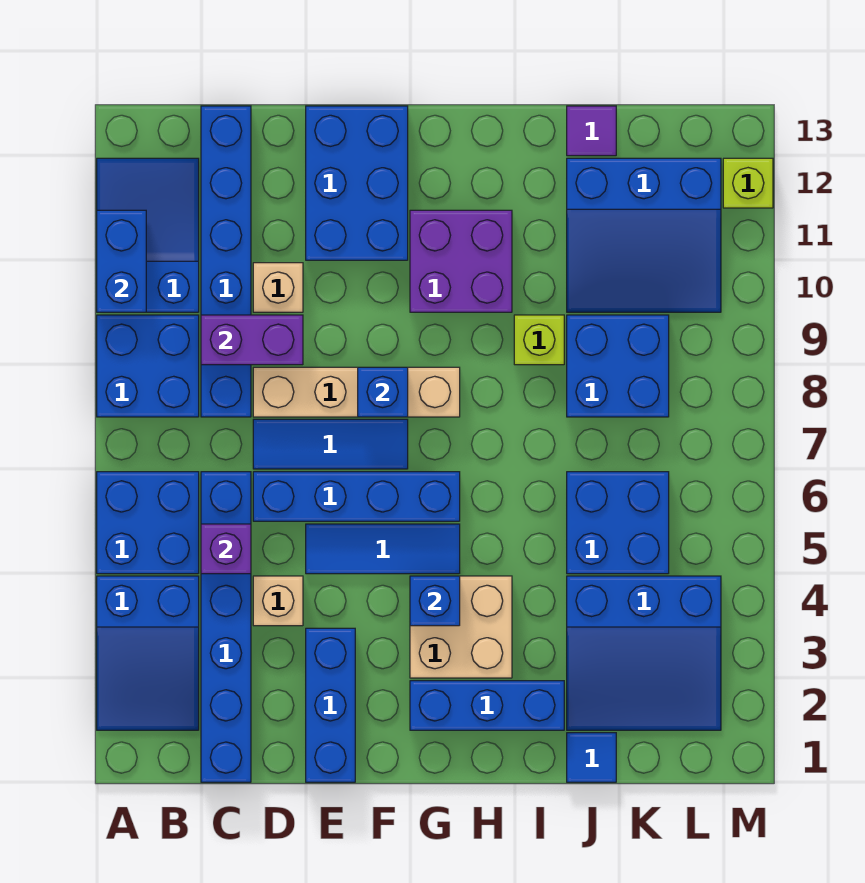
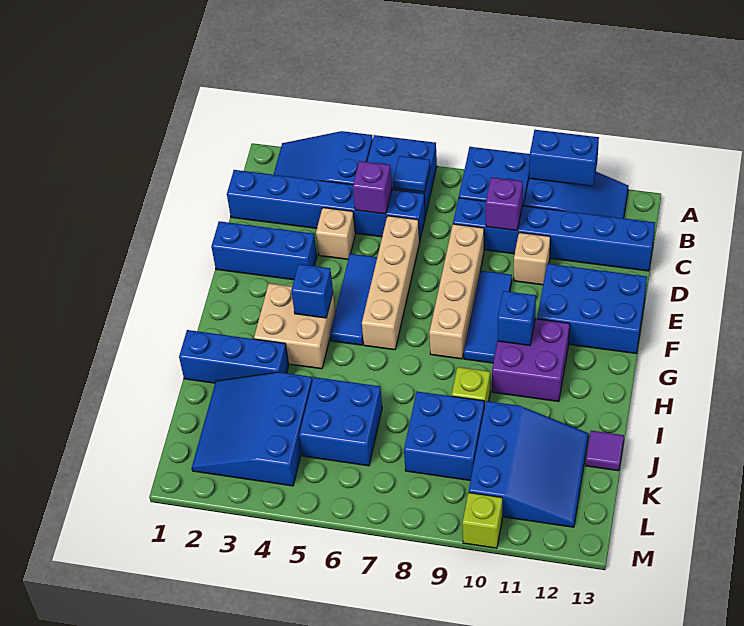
purple brick C9:D9 level 2 -> purple brick C9 level 2
blue brick D6:G6 level 1 -> tan brick D6:G6 level 1
blue tile D7:F7 level 1 -> blue tile E9:G9 level 1
blue brick F8 level 2 -> blue brick G10 level 2
blue brick G2:I2 level 1 -> blue brick I1:I3 level 1
blue tile J1 level 1 -> blue tile B6 level 2
blue slope J10:L12 level 1 top 12 -> blue slope J10:L12 level 1 top 10
lime brick M12 level 1 -> lime brick M10 level 1

